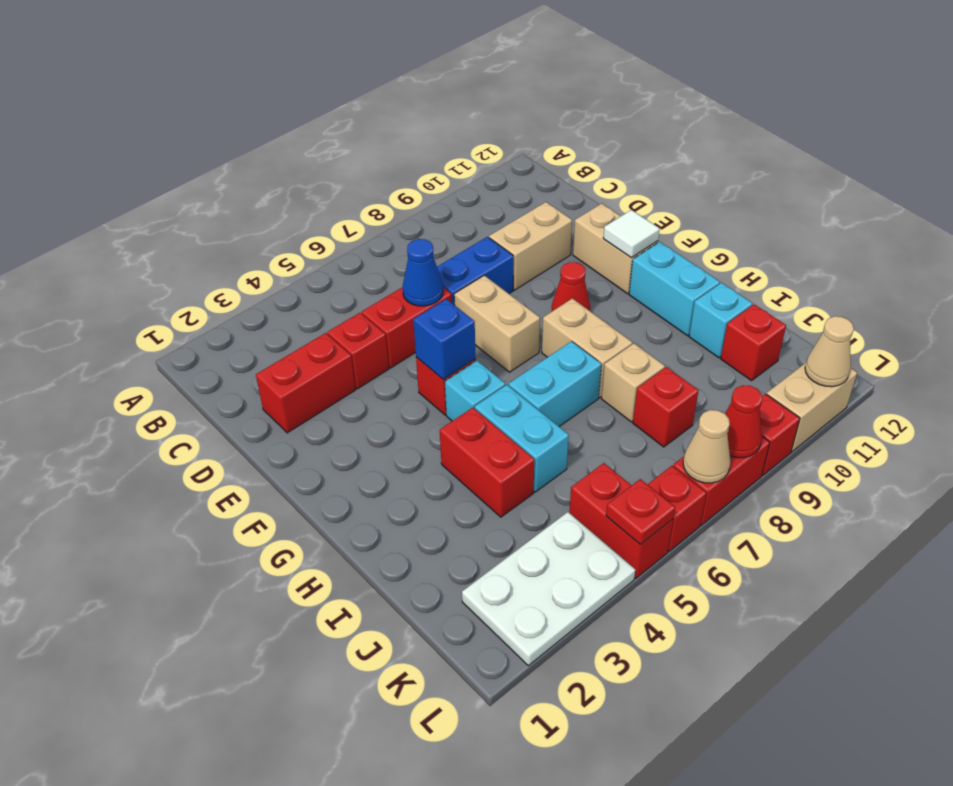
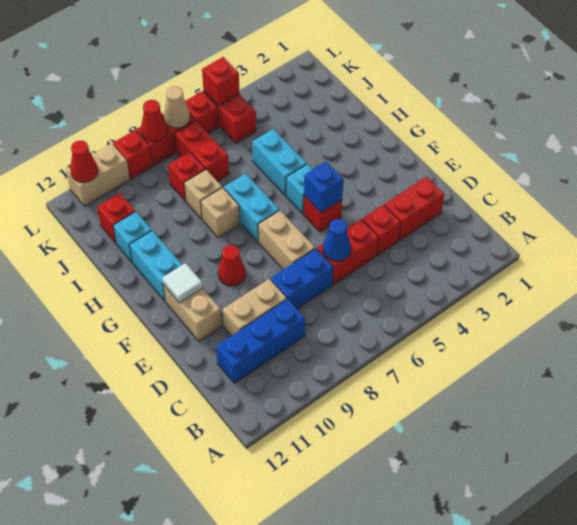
none -> blue brick C9:C11 level 1
tan brick G8:H8 level 1 -> tan brick H8 level 1
red brick H4:I4 level 1 -> red brick J7:K7 level 1
cyan brick H6:H7 level 1 -> cyan brick G7:H7 level 1
white plate K2:L4 level 1 -> none
red plate L5 level 2 -> red brick L5 level 2
tan cone L11 level 2 -> red cone L11 level 2

